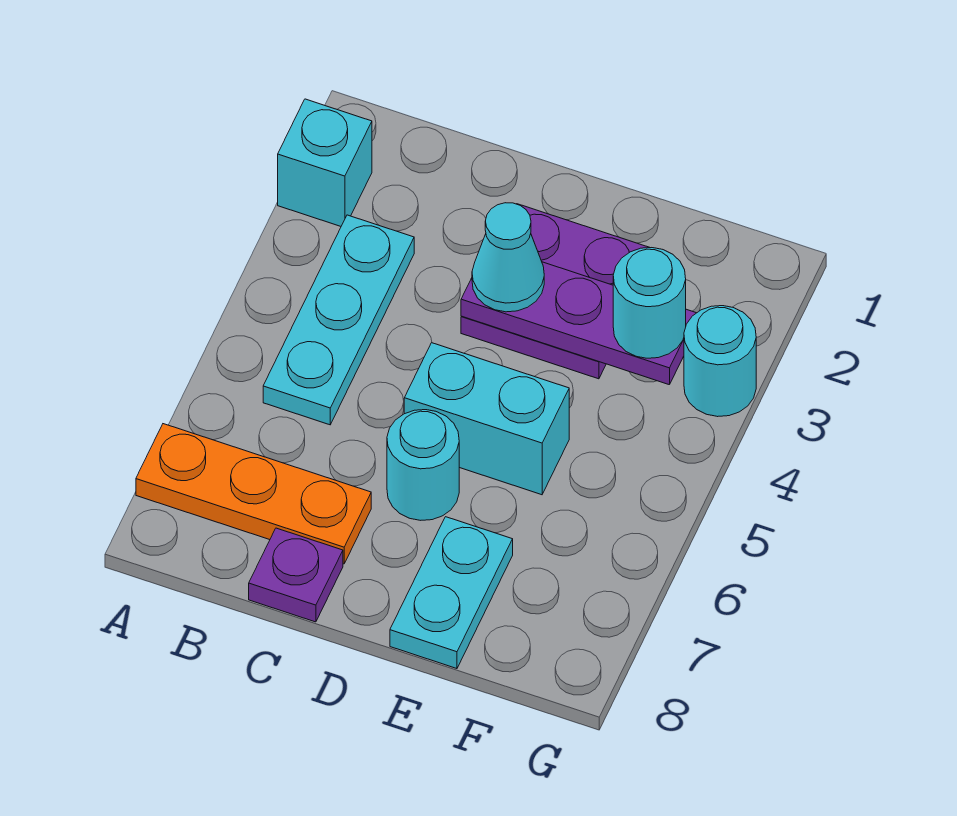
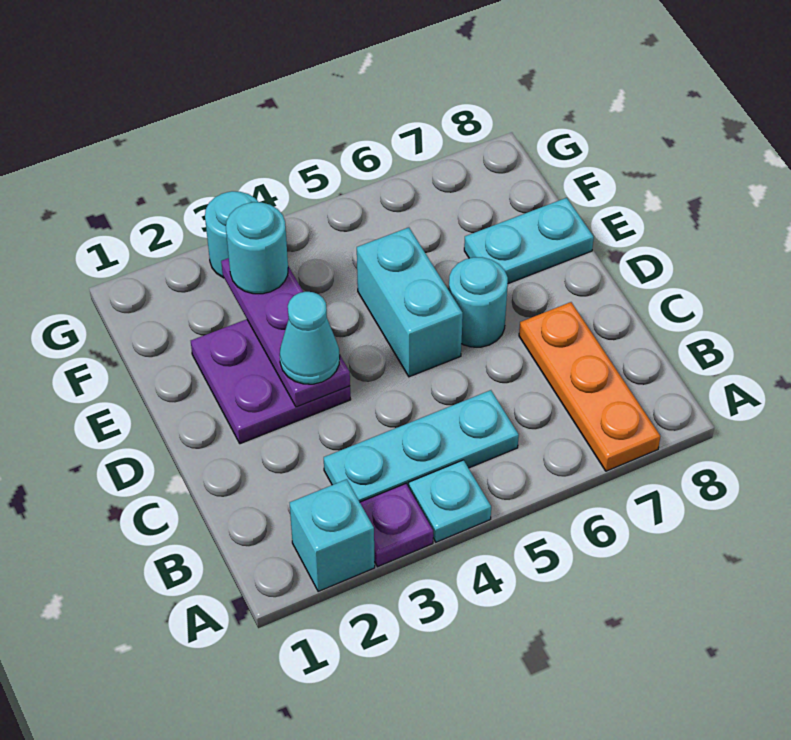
none -> cyan plate A4 level 1
purple plate C8 level 1 -> purple plate A3 level 1

